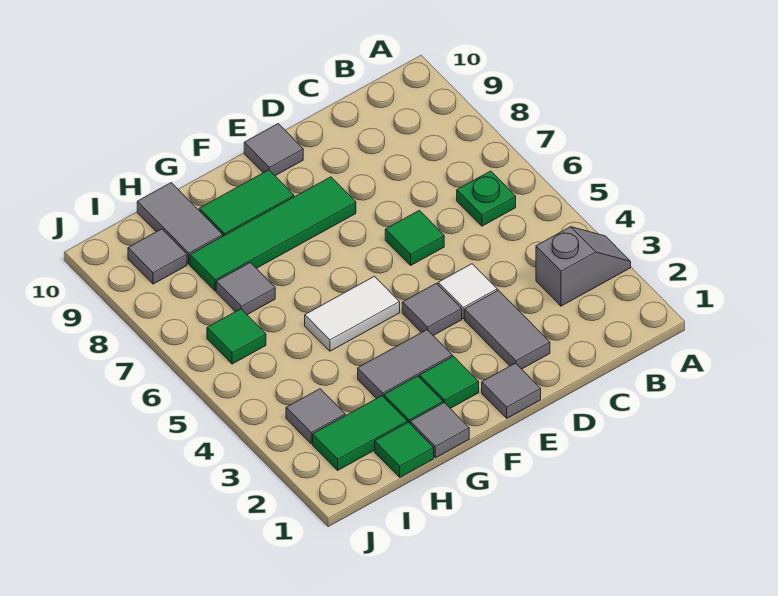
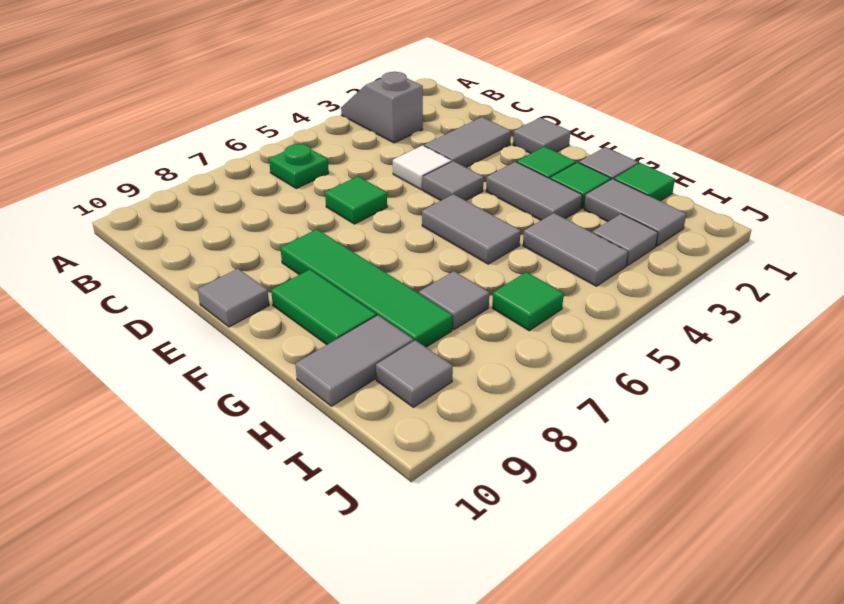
white tile F5:G5 level 1 -> grey tile F5:G5 level 1
green tile H2:I2 level 1 -> grey tile H2:I2 level 1
none -> grey tile H4:I4 level 1

